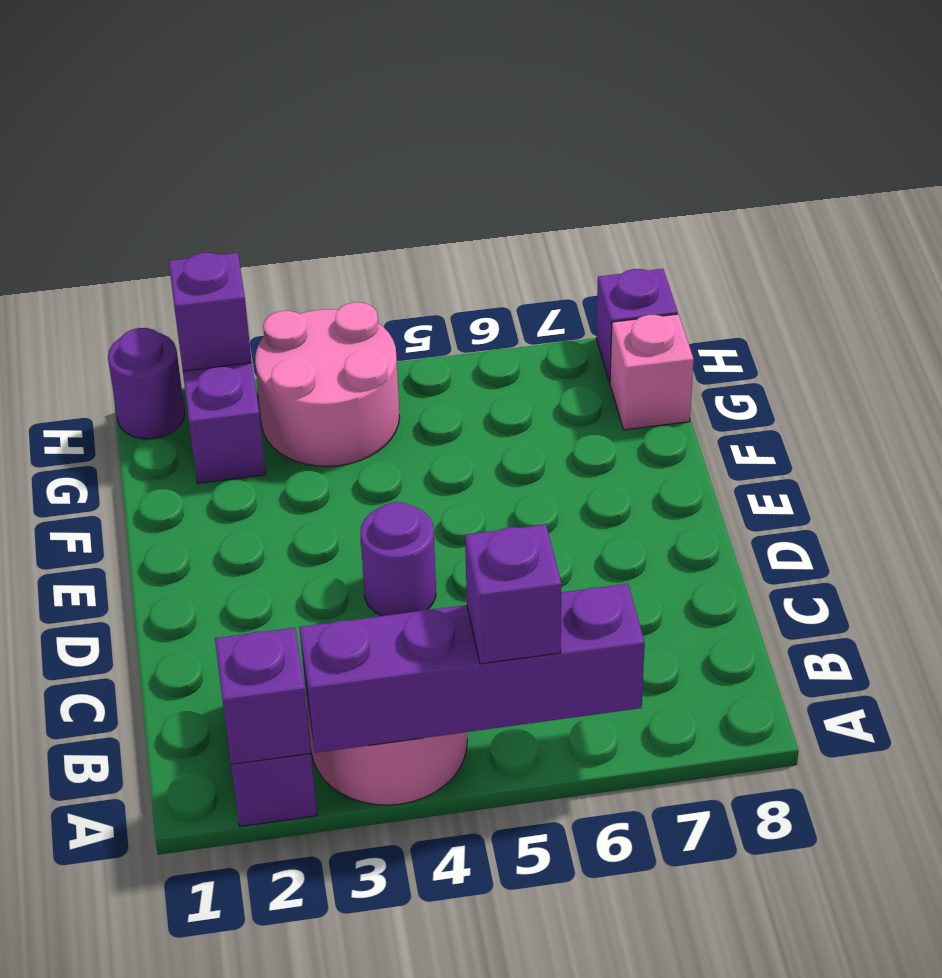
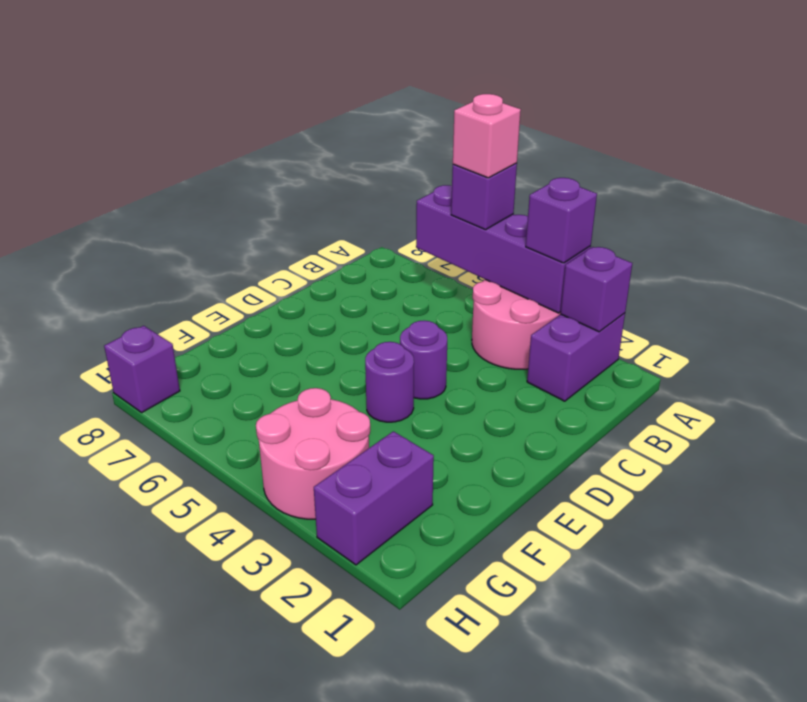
pink brick G8 level 1 -> pink brick A5 level 4
purple round brick H1 level 1 -> purple round brick E4 level 1
purple brick H2 level 2 -> purple brick A3 level 3

